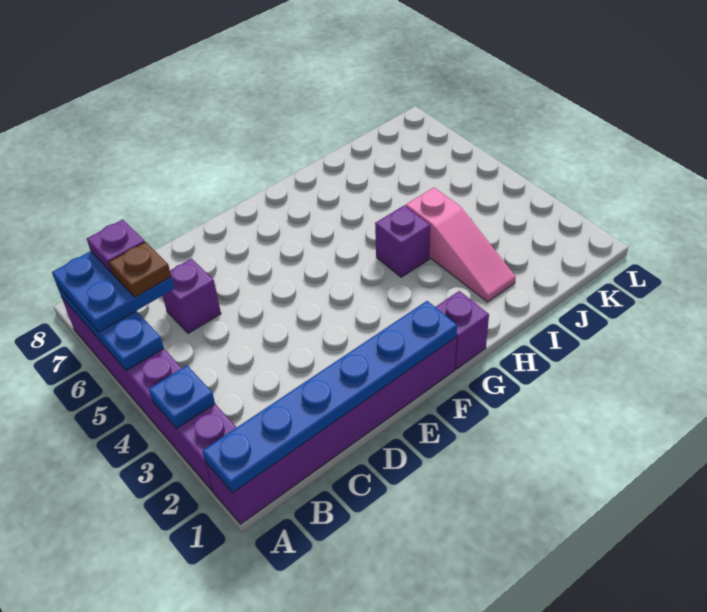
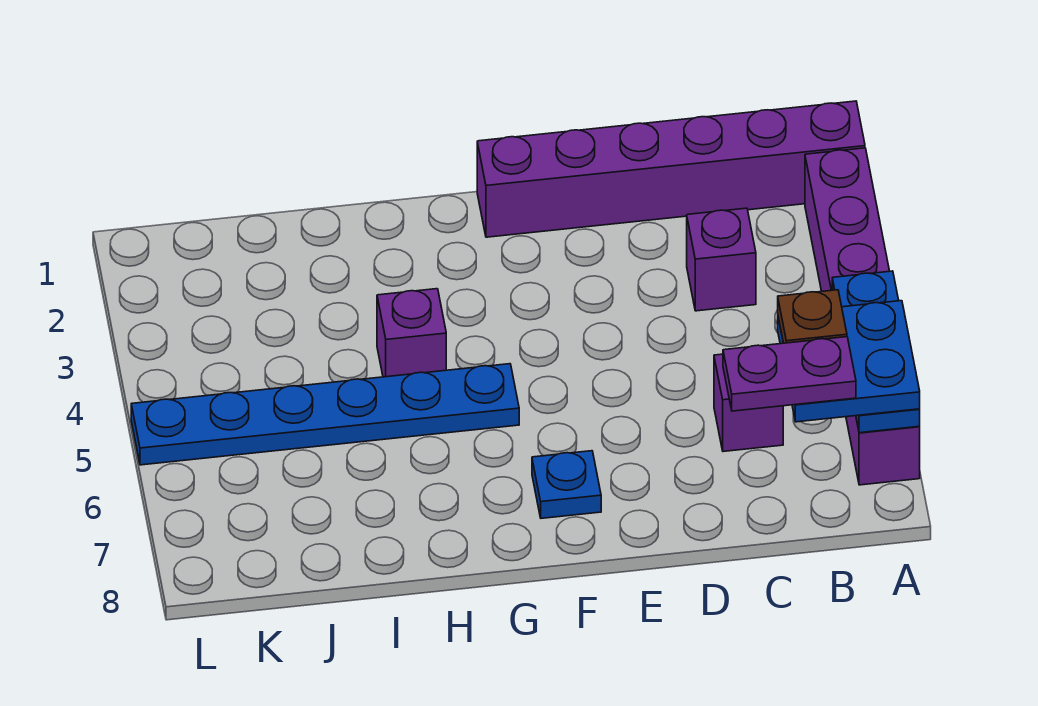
blue plate A1:F1 level 2 -> blue plate G5:L5 level 1
blue plate A3 level 2 -> blue plate F7 level 1
purple plate B7 level 4 -> purple plate B7:C7 level 4
purple brick G1 level 1 -> purple brick C3 level 1
pink slope I2:I4 level 1 top 4 -> none

